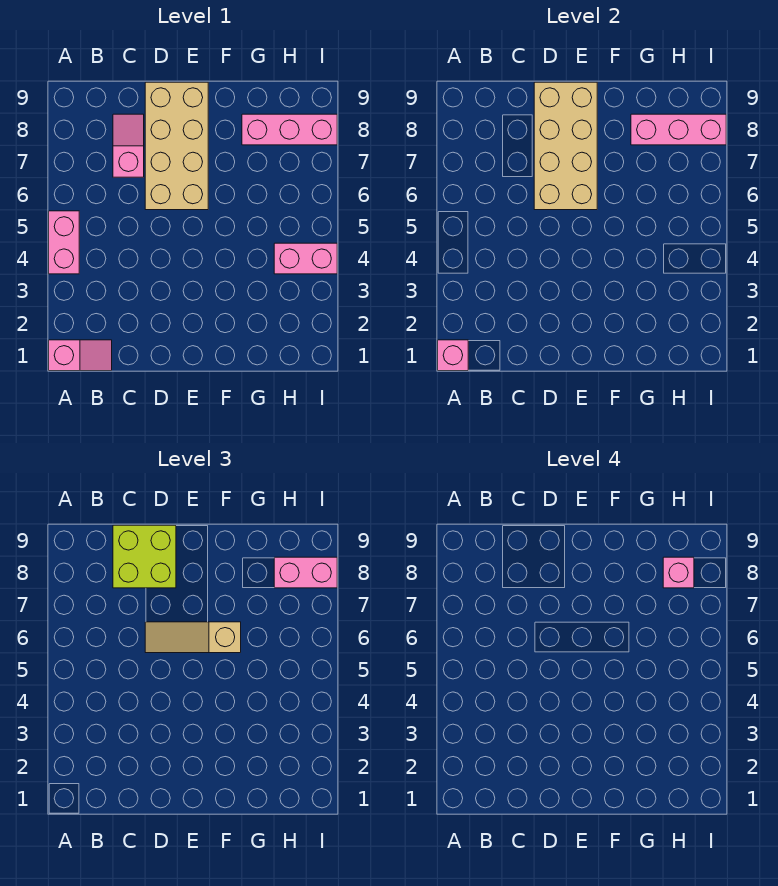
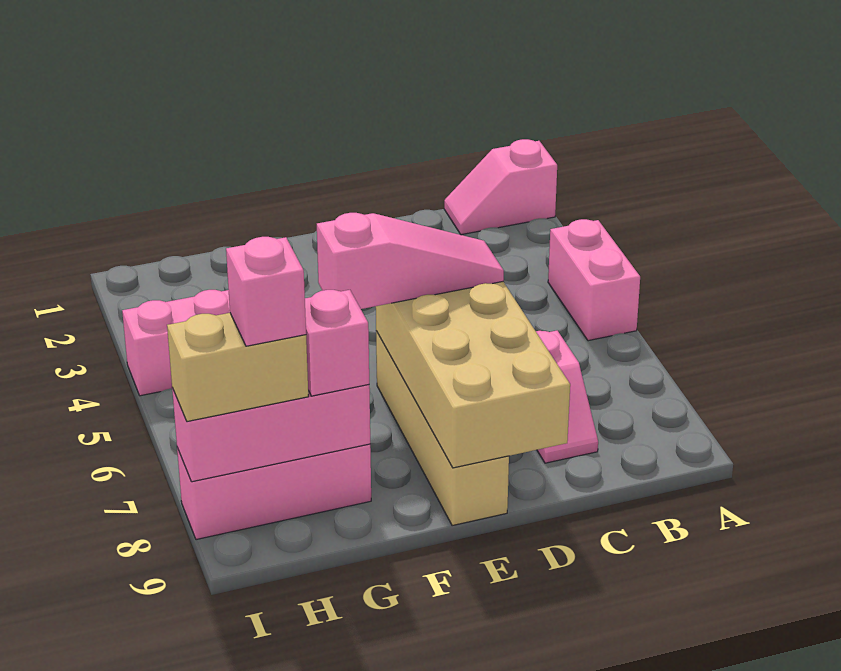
pink brick A1 level 2 -> pink brick G8 level 3
lime brick C8:D9 level 3 -> none
tan brick D6:E9 level 1 -> tan brick E6:E9 level 1
tan slope D6:F6 level 3 top F -> pink slope D6:F6 level 3 top F
pink brick H8:I8 level 3 -> tan brick H8:I8 level 3

